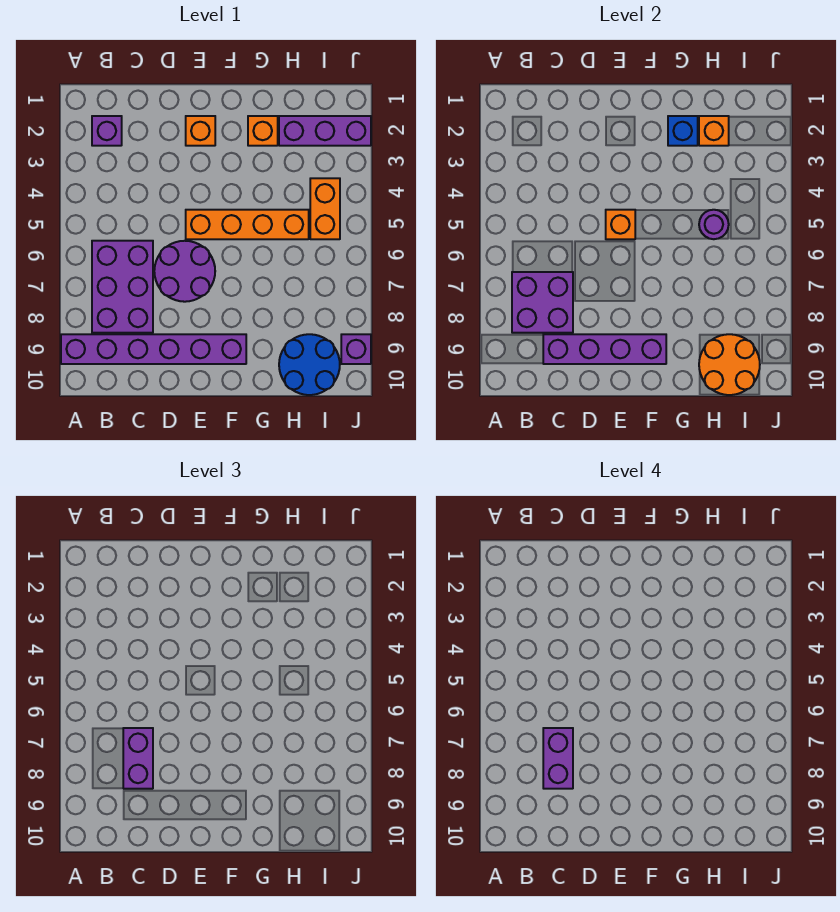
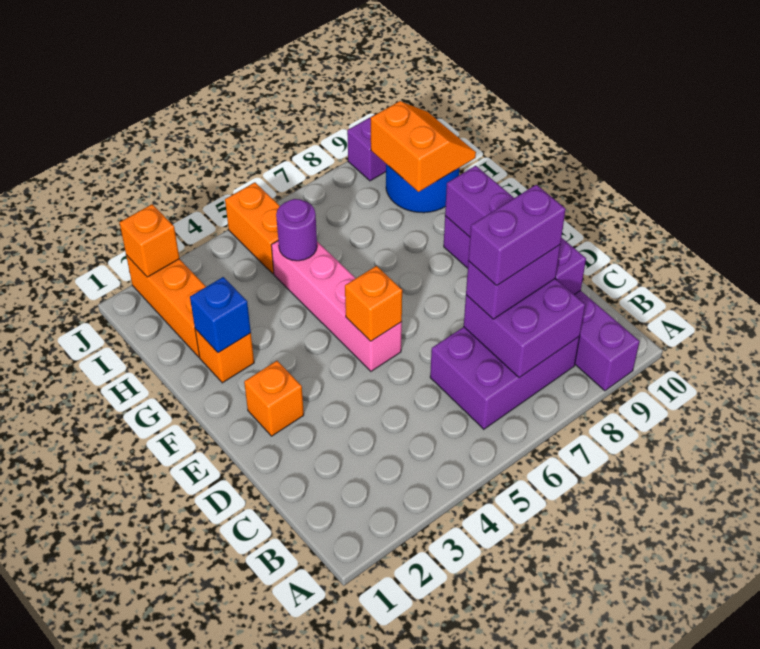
purple brick B2 level 1 -> none
purple round brick D6:E7 level 1 -> none
orange brick E5:H5 level 1 -> pink brick E5:H5 level 1
purple brick H2:J2 level 1 -> orange brick H2:J2 level 1
orange brick H2 level 2 -> orange brick J2 level 2
orange round brick H9:I10 level 2 -> orange slope H9:I10 level 2 top 9
orange brick I4:I5 level 1 -> orange brick I5:J5 level 1

